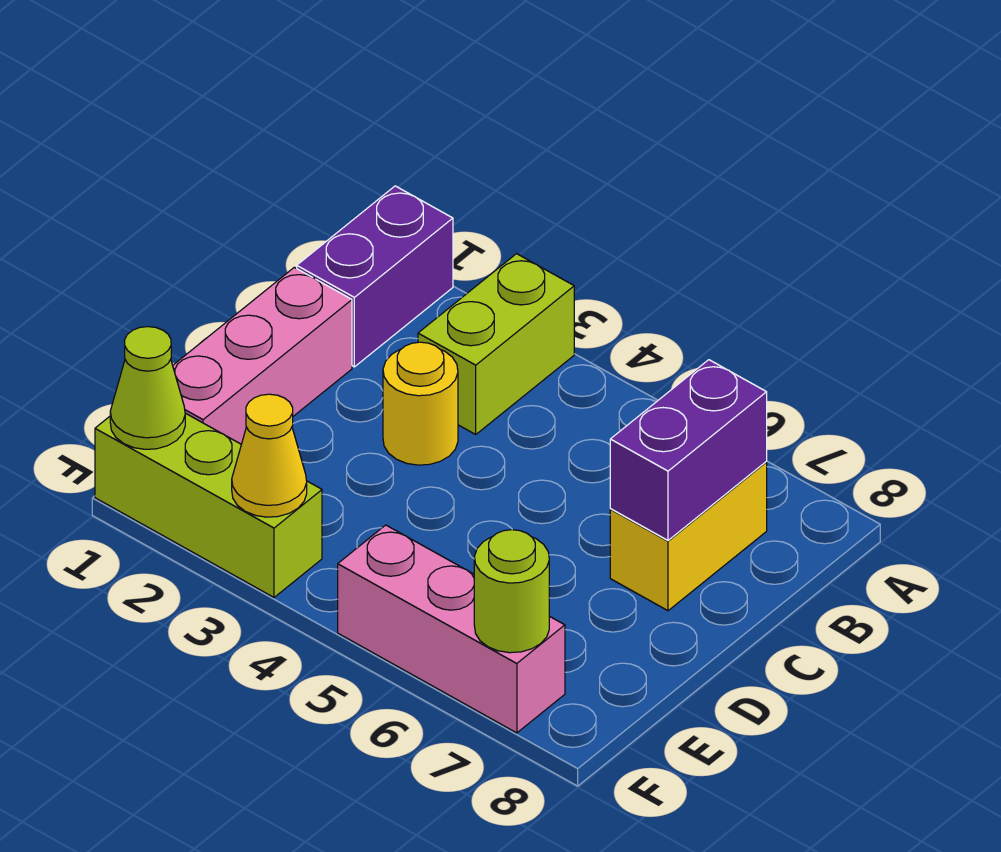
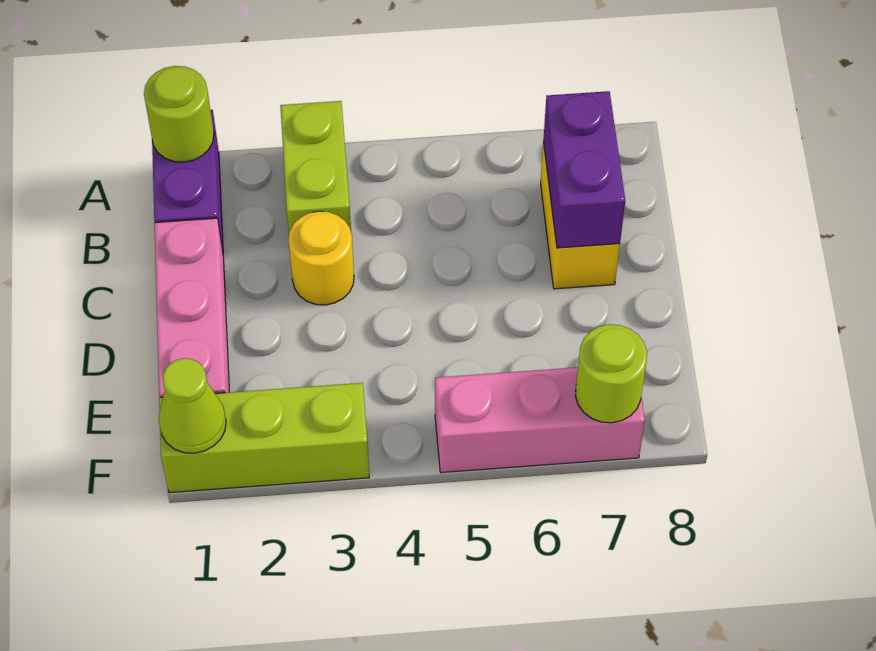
none -> lime round brick A1 level 2
yellow cone F3 level 2 -> none

